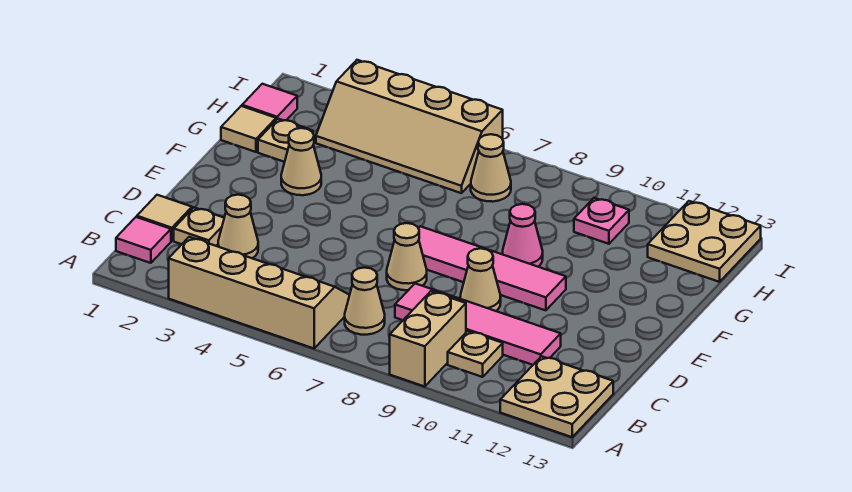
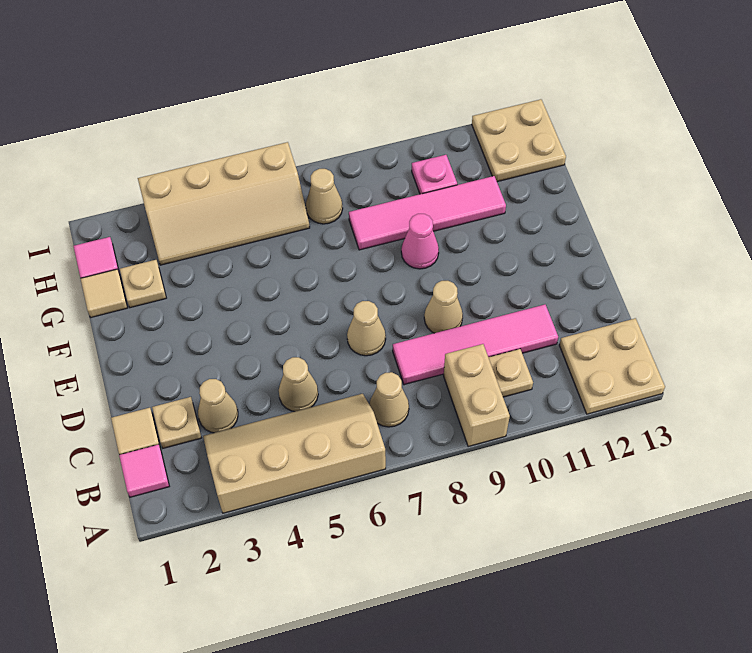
pink tile E7:E10 level 1 -> pink tile G8:G11 level 1
tan cone F3 level 1 -> tan cone C5 level 1

